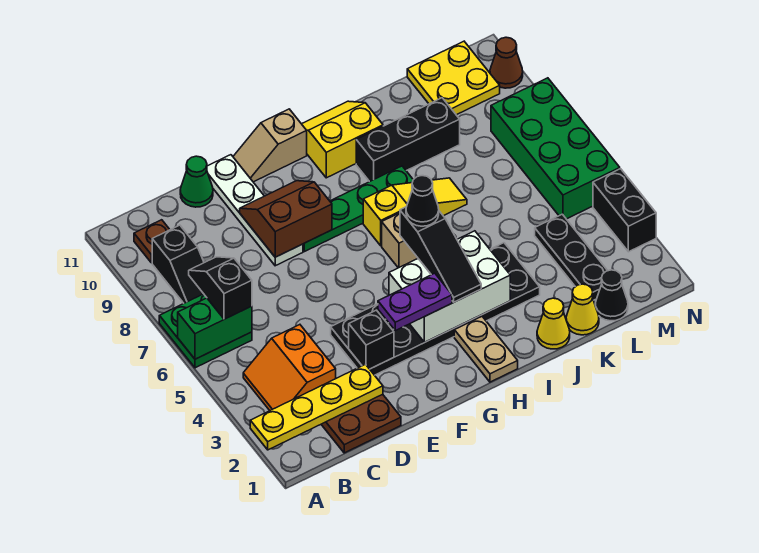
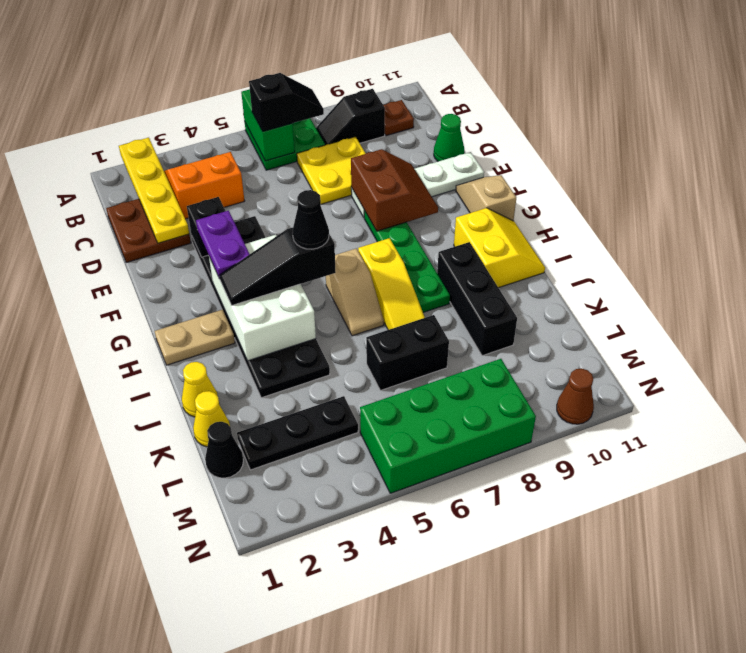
yellow plate L10:M11 level 1 -> yellow plate C7:D8 level 1
black brick N3:N4 level 1 -> black brick K6:K7 level 1

